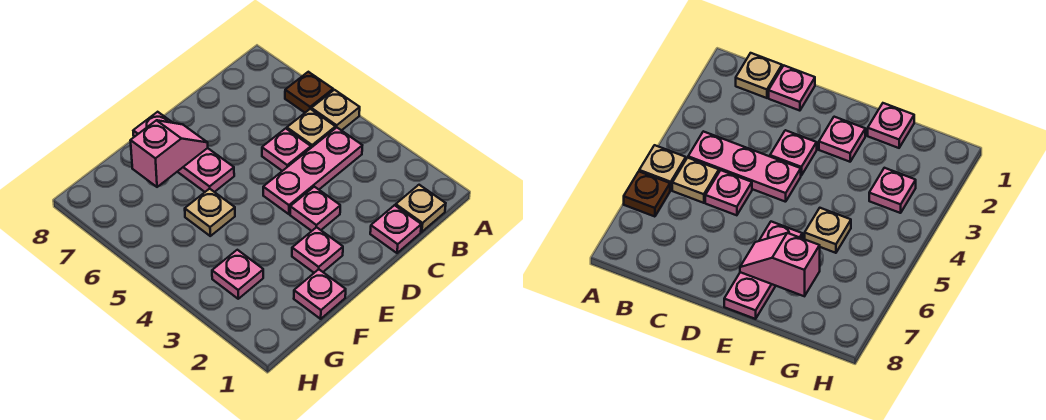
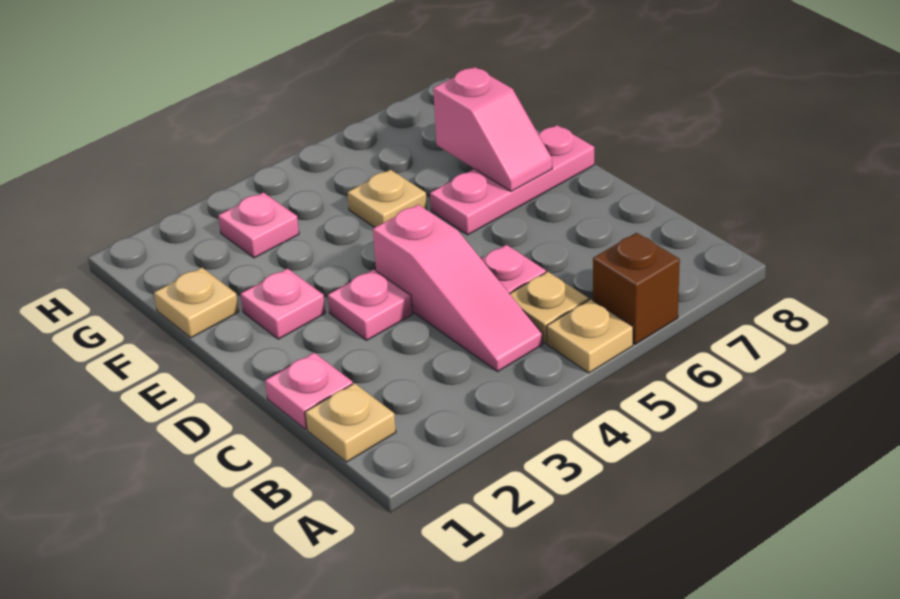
brown plate A6 level 1 -> brown brick A6 level 1
pink plate B4:D4 level 1 -> pink slope B4:D4 level 1 top D
pink plate F1 level 1 -> tan plate F1 level 1

